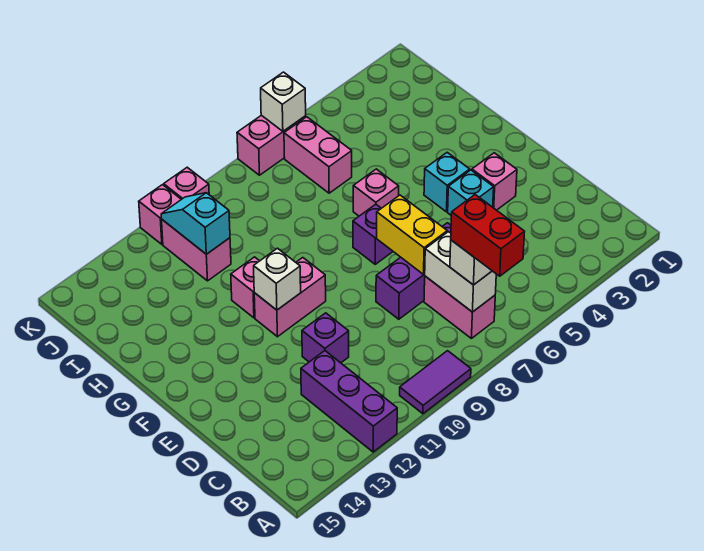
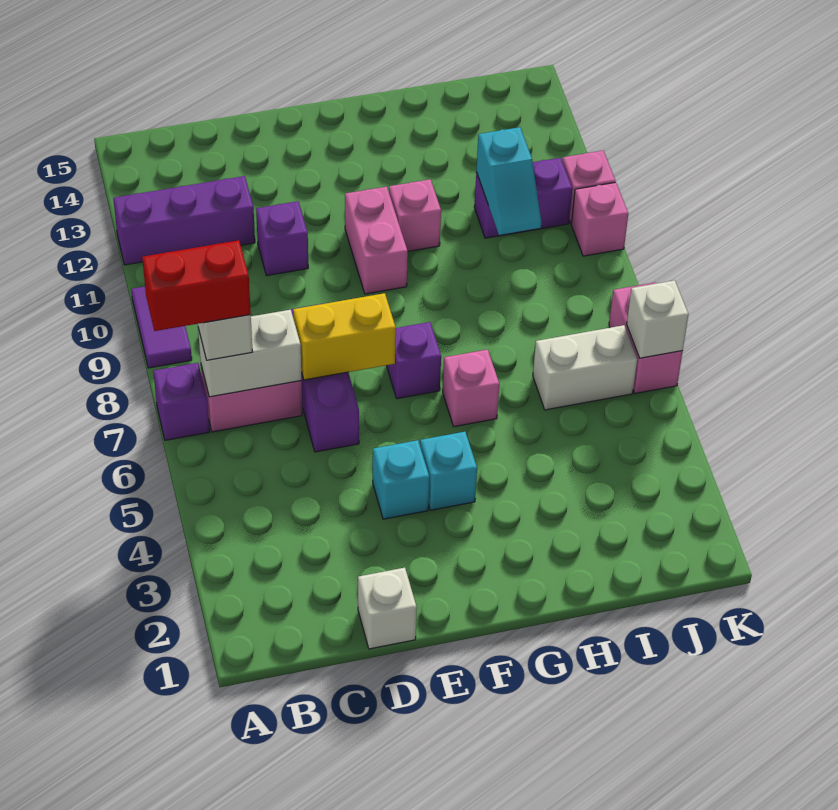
none -> purple brick A7 level 1
pink brick E3 level 1 -> none
white brick F11 level 2 -> white brick D1 level 1
pink brick I6:J6 level 1 -> white brick I6:J6 level 1
pink brick I11:J11 level 1 -> purple brick I11:J11 level 1
cyan slope I11:J11 level 2 top I -> cyan slope I10:I11 level 2 top 11

